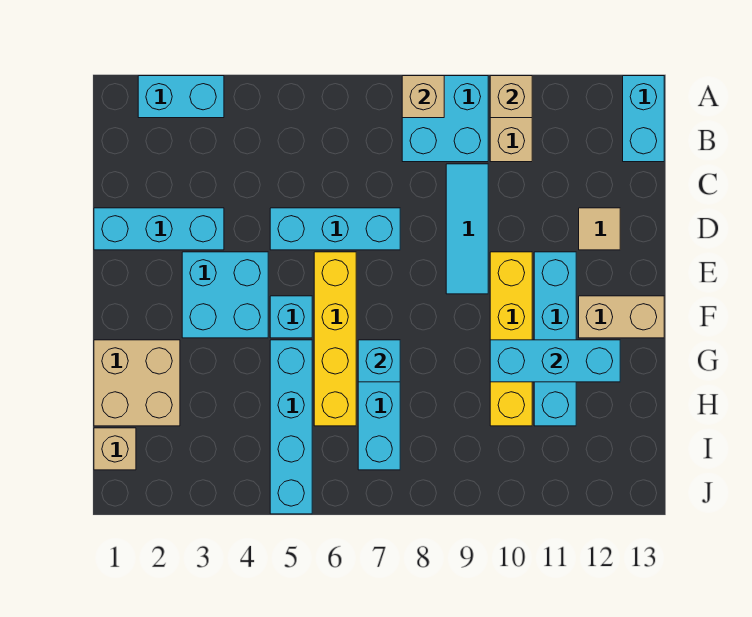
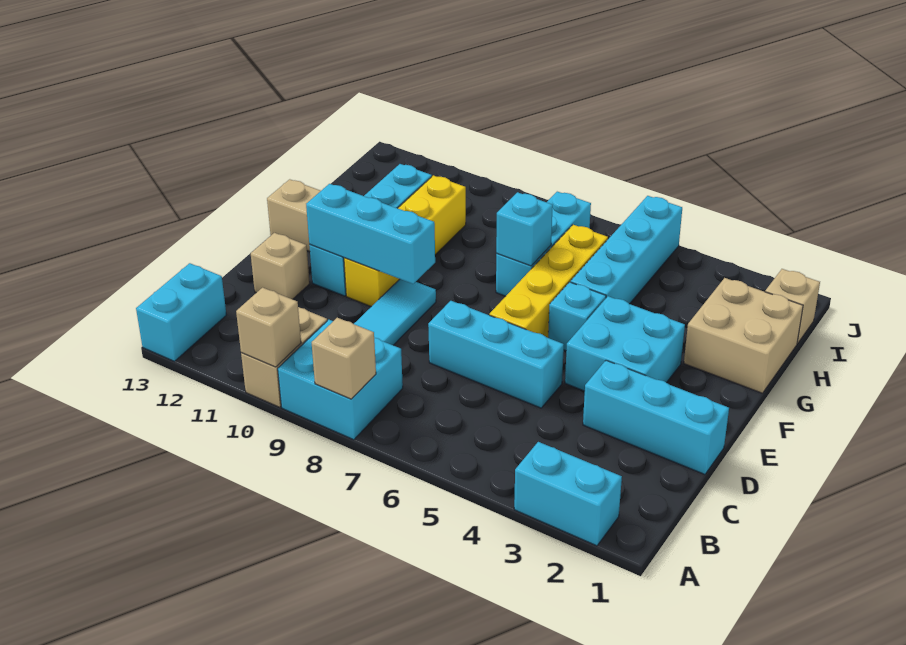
tan tile D12 level 1 -> tan brick D12 level 1
cyan brick G10:G12 level 2 -> cyan brick E9:E11 level 2

